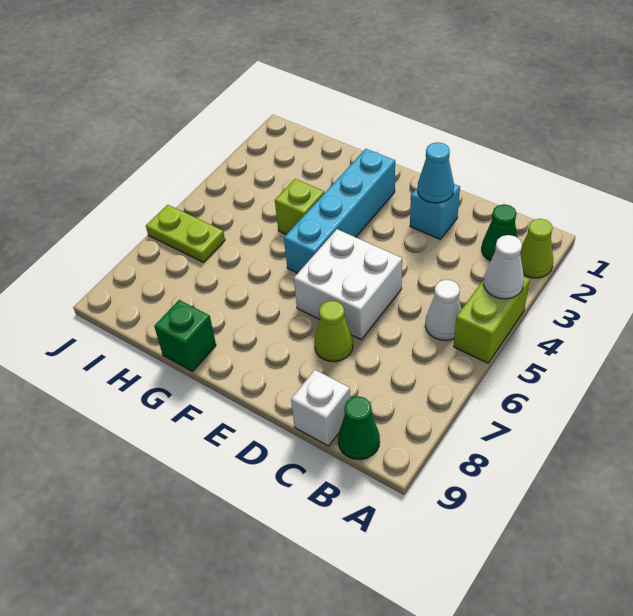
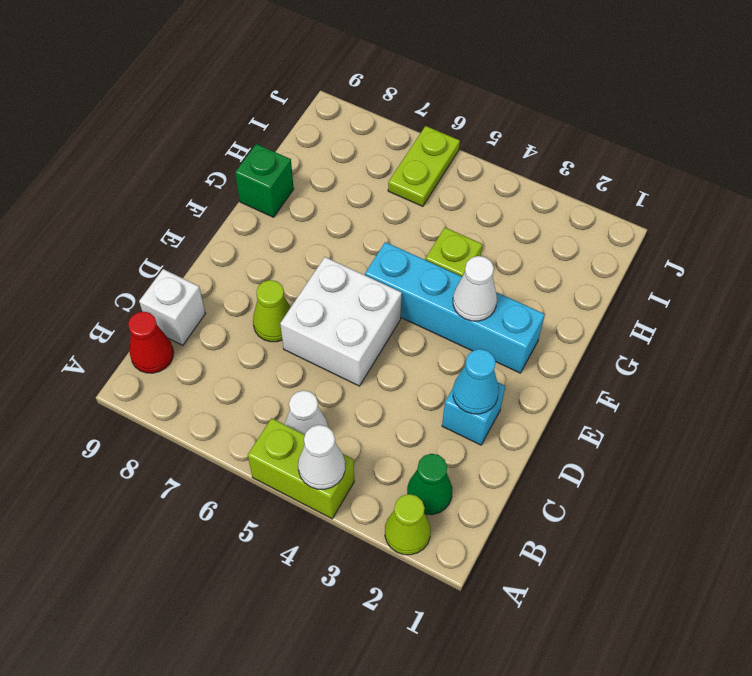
green cone B9 level 1 -> red cone B9 level 1
none -> white cone F3 level 2

